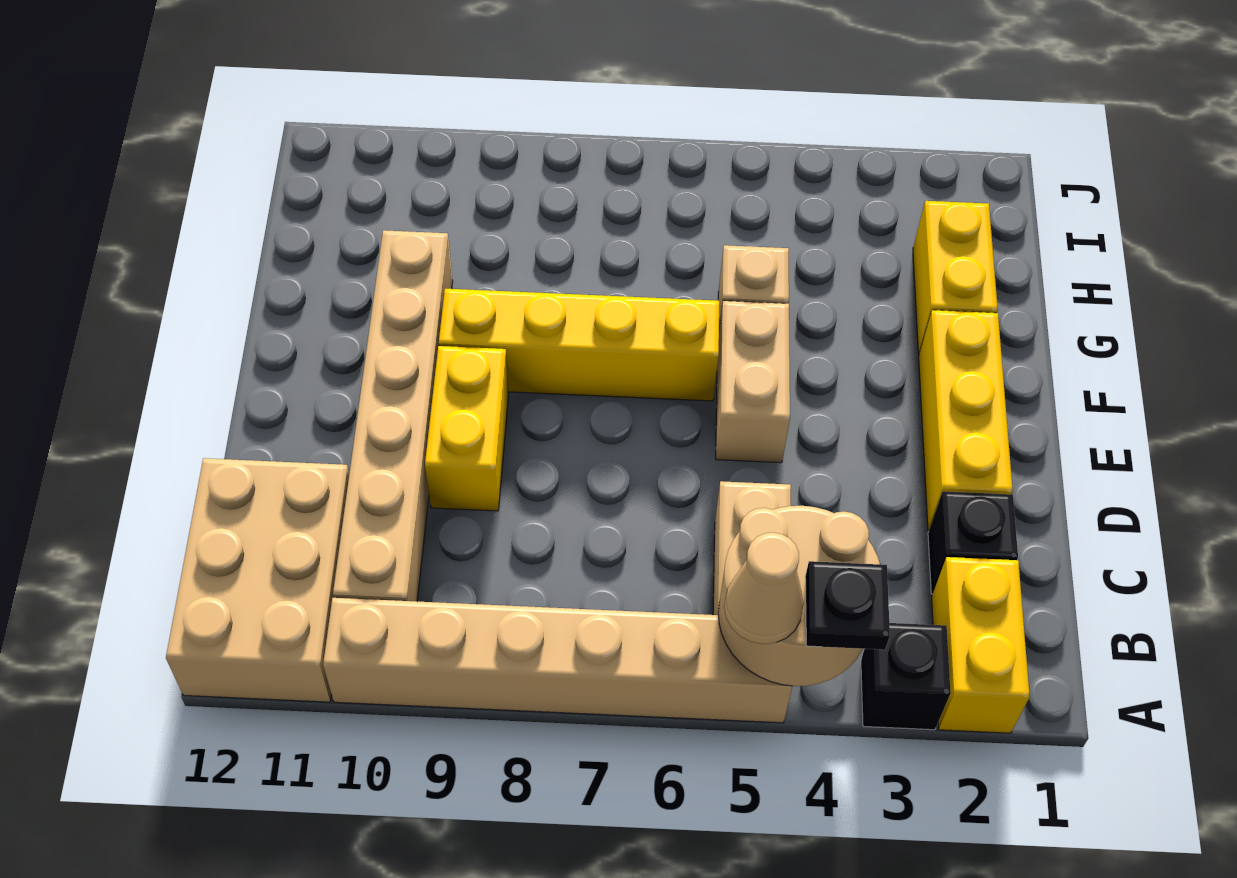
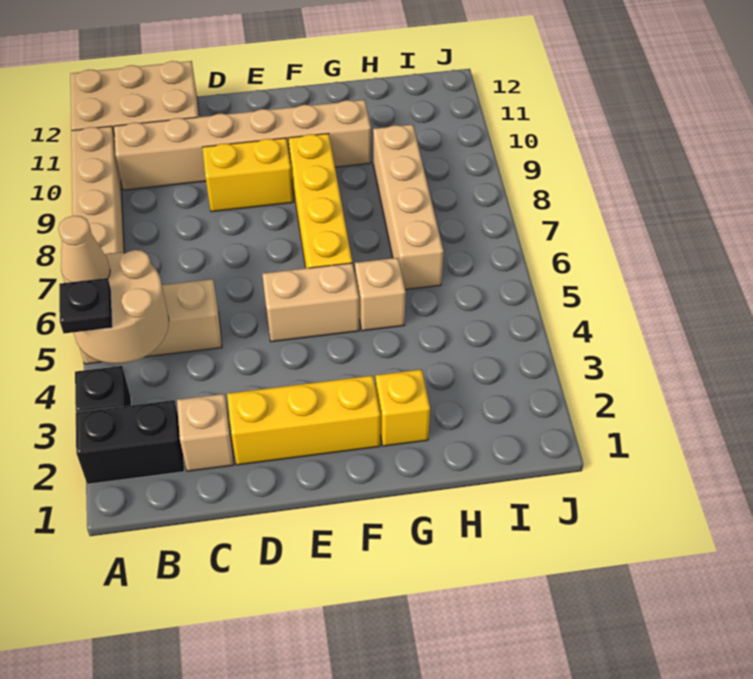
yellow brick A2:B2 level 1 -> black brick A2:B2 level 1
black brick C2 level 1 -> tan brick C2 level 1
yellow brick G2:H2 level 1 -> yellow brick G2 level 1
none -> tan brick H6:H9 level 1

